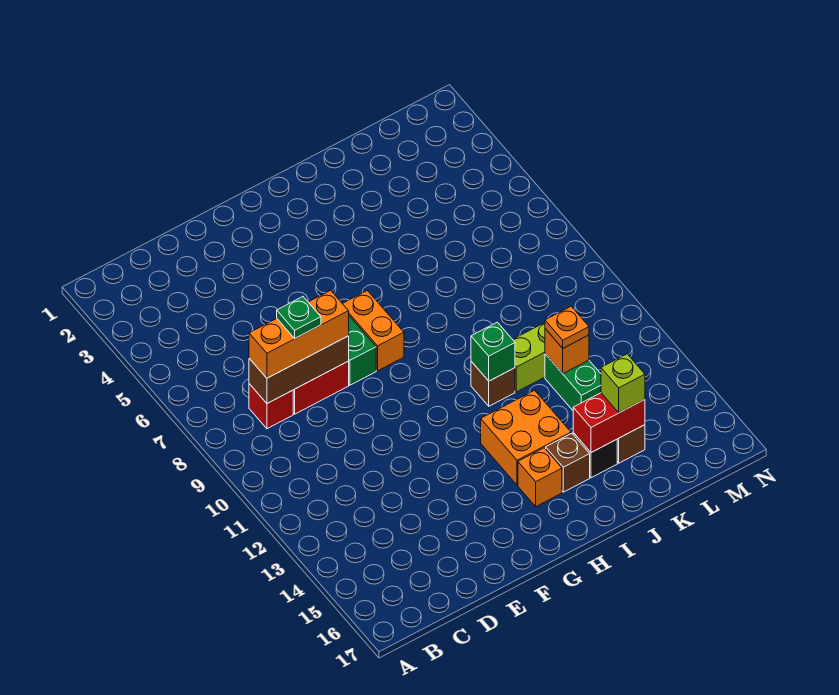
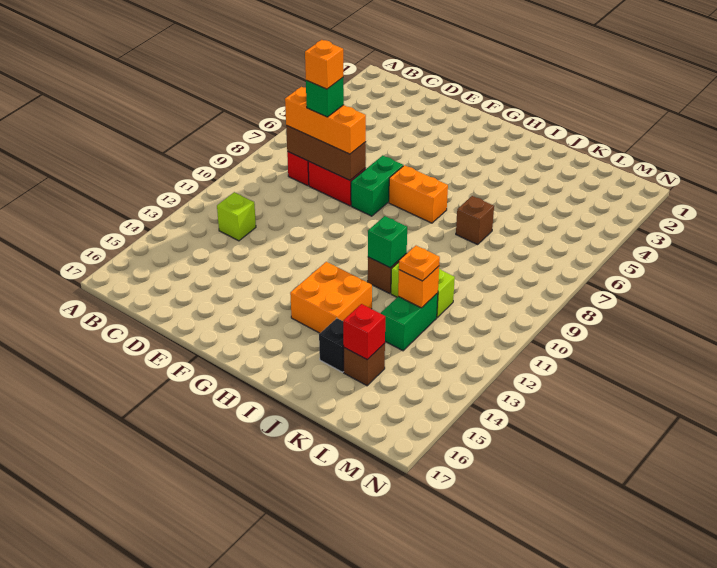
green plate D8 level 4 -> green brick D8 level 4
orange brick G7:G8 level 1 -> orange brick G7:H7 level 1
orange brick H15 level 1 -> orange brick D8 level 5
brown brick I15 level 1 -> brown brick J7 level 1
red brick J15:K15 level 2 -> red brick K15 level 2
lime brick K15 level 3 -> lime brick C12 level 1

